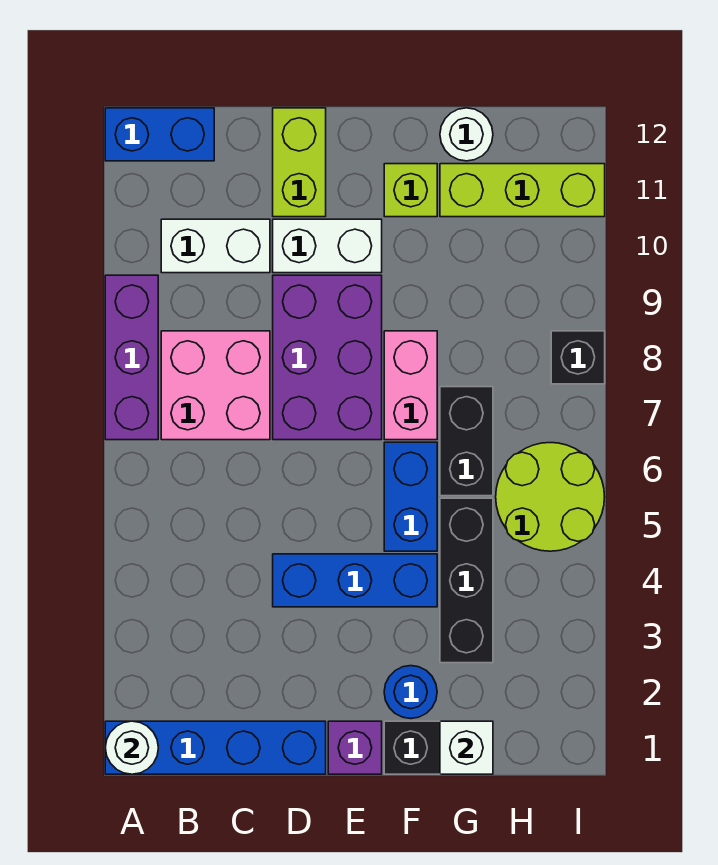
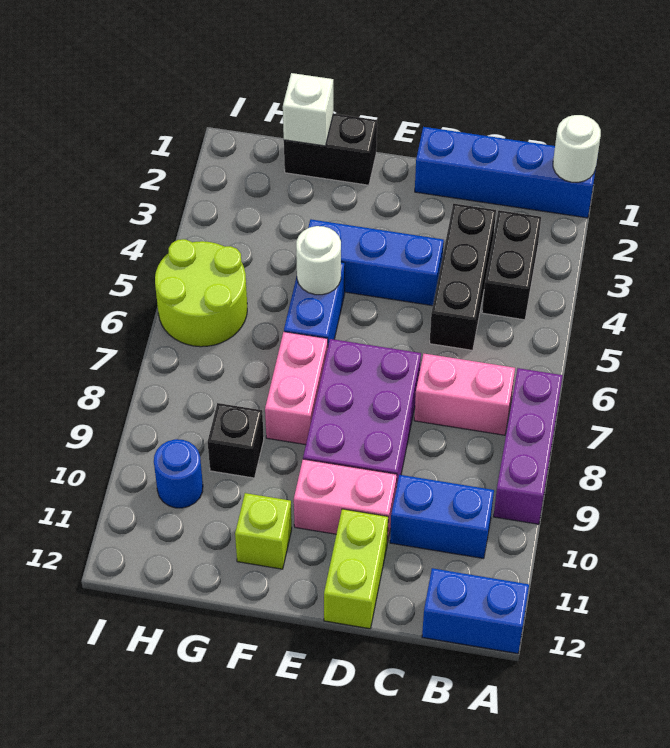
pink brick B7:C8 level 1 -> pink brick B7:C7 level 1
white brick B10:C10 level 1 -> blue brick B10:C10 level 1
white brick D10:E10 level 1 -> pink brick D10:E10 level 1
purple brick E1 level 1 -> none
blue round brick F2 level 1 -> blue round brick H10 level 1
black brick G3:G5 level 1 -> black brick C3:C5 level 1
black brick G6:G7 level 1 -> black brick B3:B4 level 1
lime brick G11:I11 level 1 -> none
white round brick G12 level 1 -> white round brick F5 level 2
black brick I8 level 1 -> black brick G9 level 1

